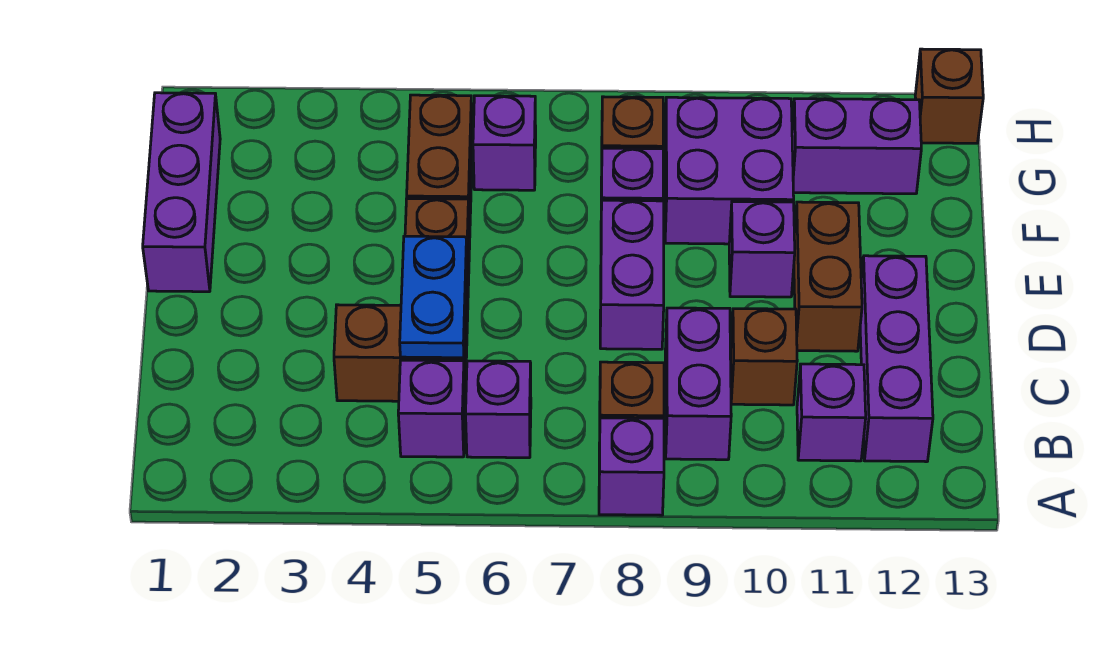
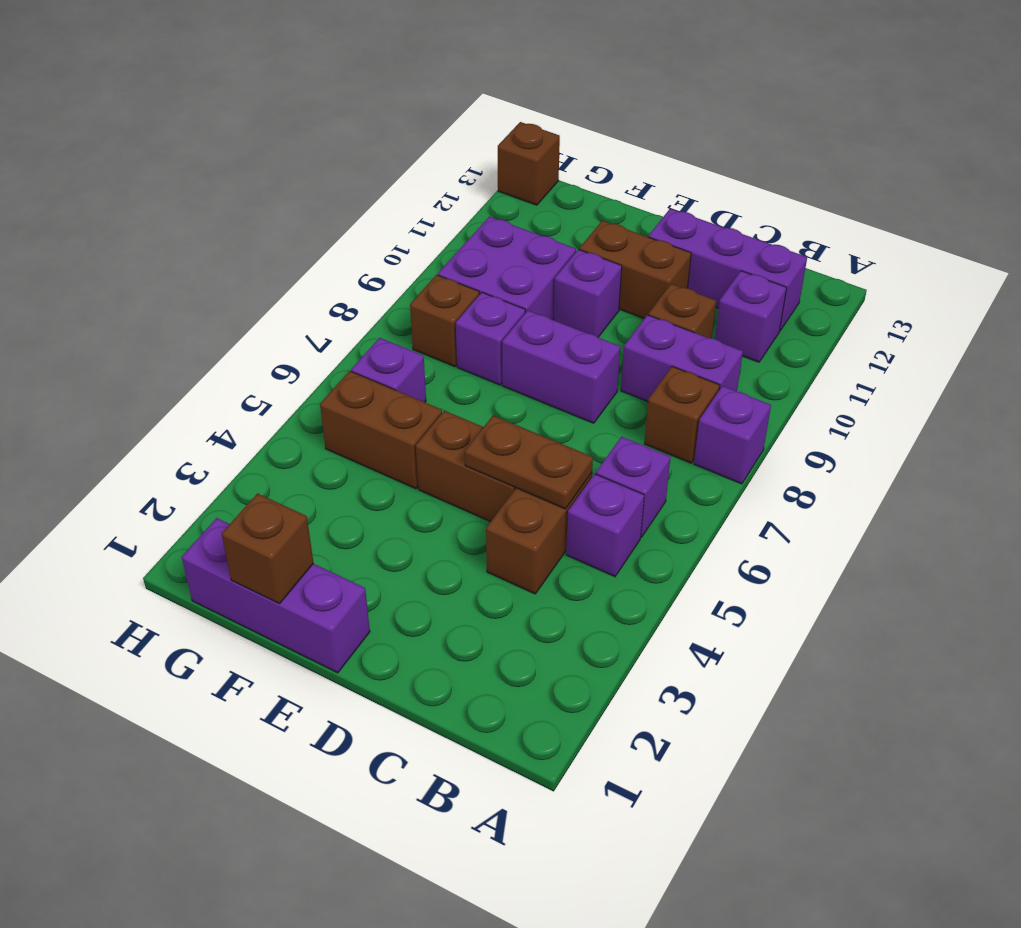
blue plate C5:D5 level 2 -> brown plate C5:D5 level 2
none -> brown brick F1 level 2
purple brick G11:G12 level 1 -> none

